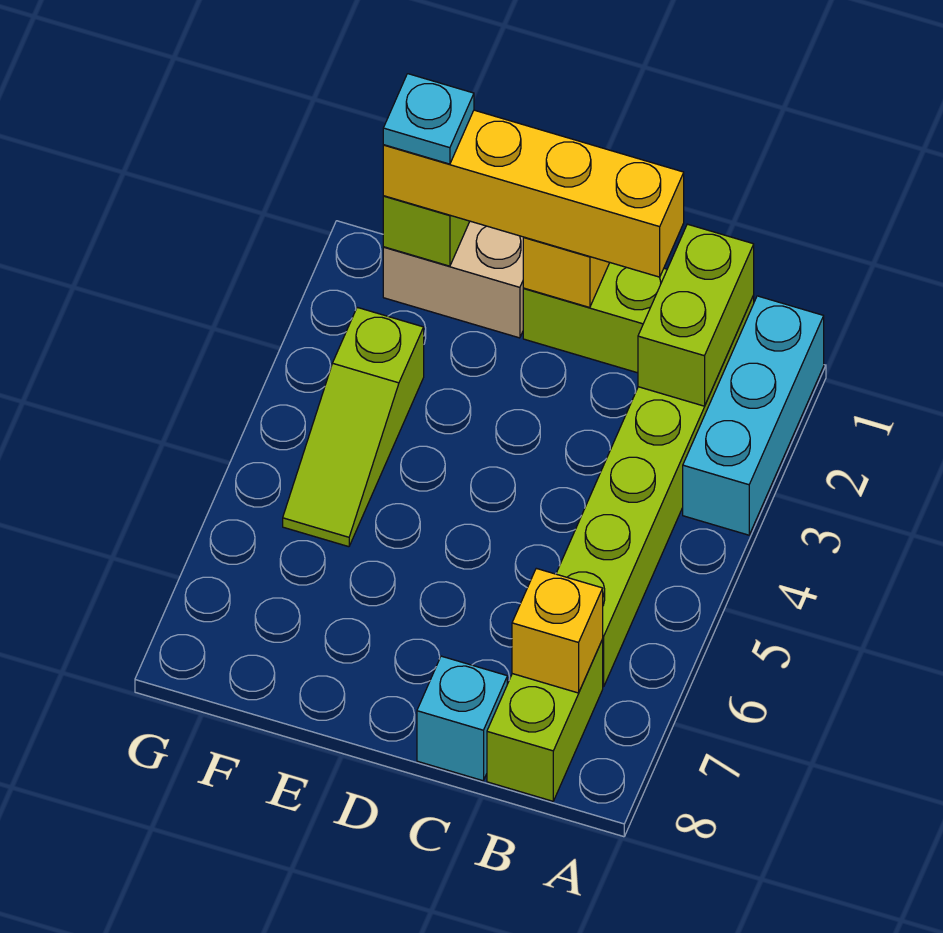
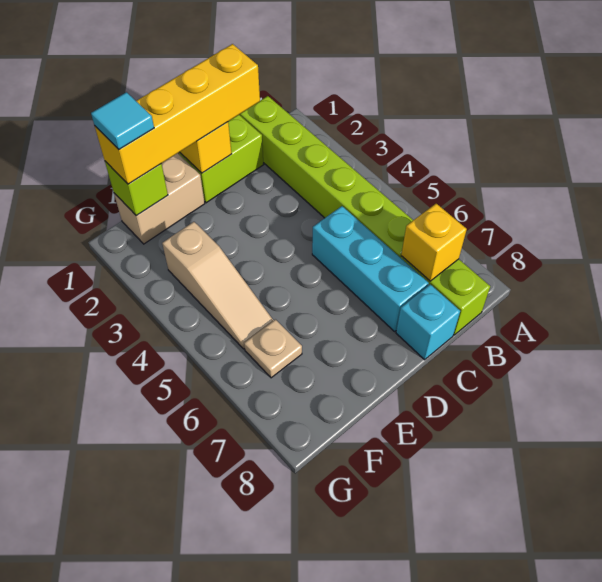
cyan brick A1:A3 level 1 -> cyan brick C5:C7 level 1
lime brick B1:B2 level 2 -> none
cyan plate F1 level 4 -> cyan tile F1 level 4
lime slope F3:F5 level 1 top 3 -> tan slope F3:F5 level 1 top 3
none -> tan plate F6 level 1

